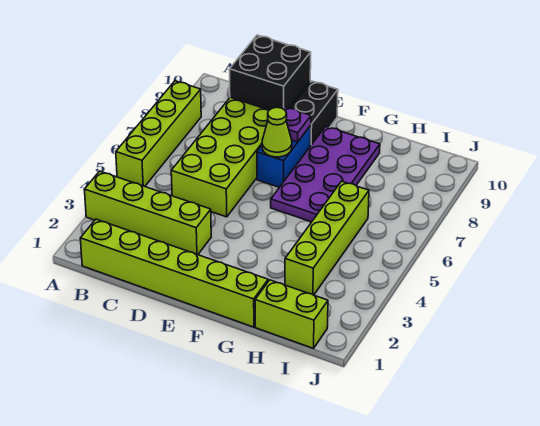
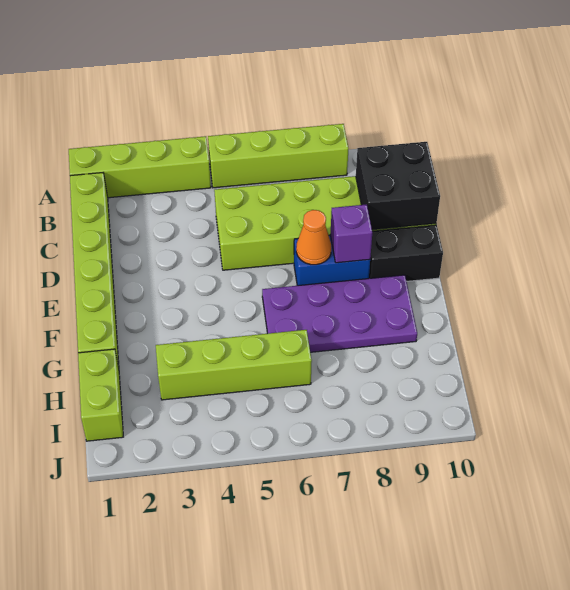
lime brick A3:D3 level 1 -> lime brick A1:A4 level 1
lime cone E7 level 2 -> orange cone E7 level 2
purple plate E8 level 2 -> purple brick E8 level 2

